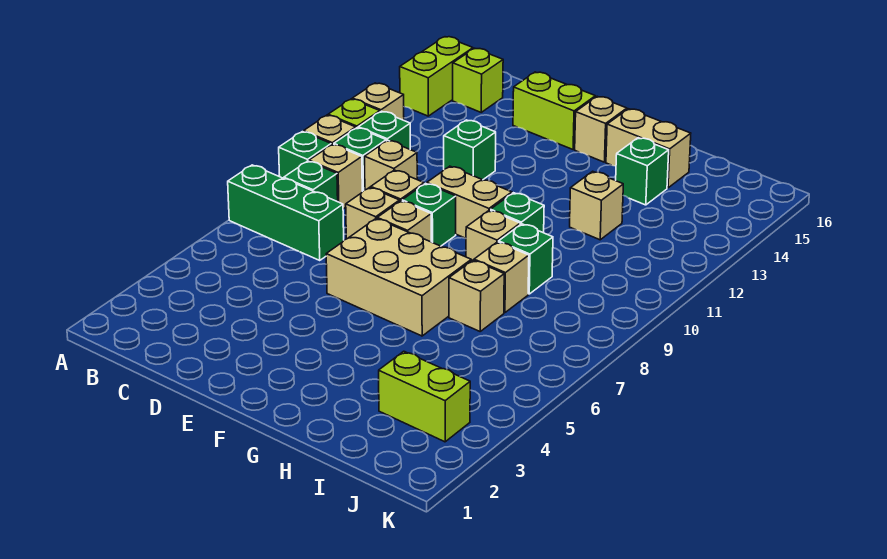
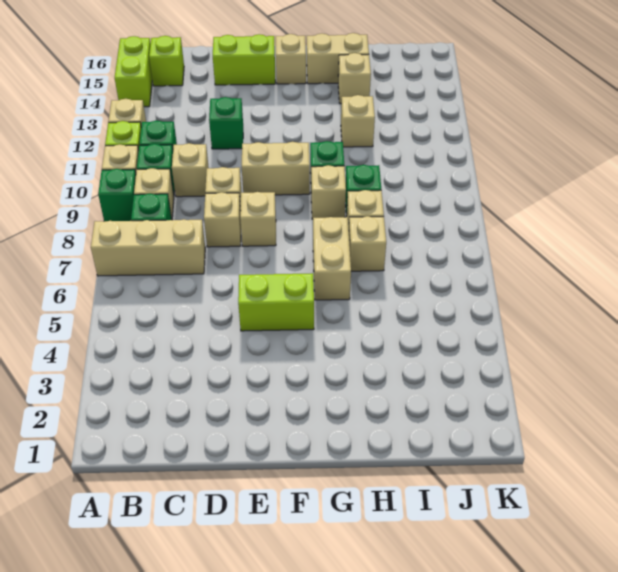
green brick A7:C7 level 1 -> tan brick A7:C7 level 1
tan brick E6:G7 level 1 -> tan brick G6:G7 level 1
green brick E9 level 1 -> none
green brick H14 level 1 -> tan brick H14 level 1
lime brick I3:J3 level 1 -> lime brick E5:F5 level 1

